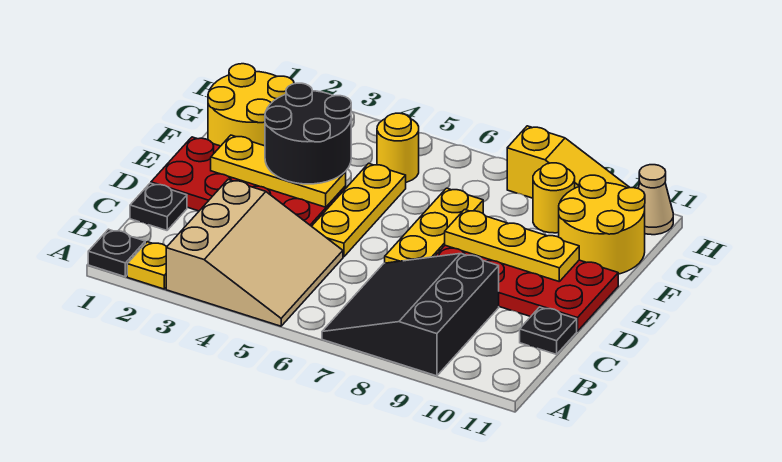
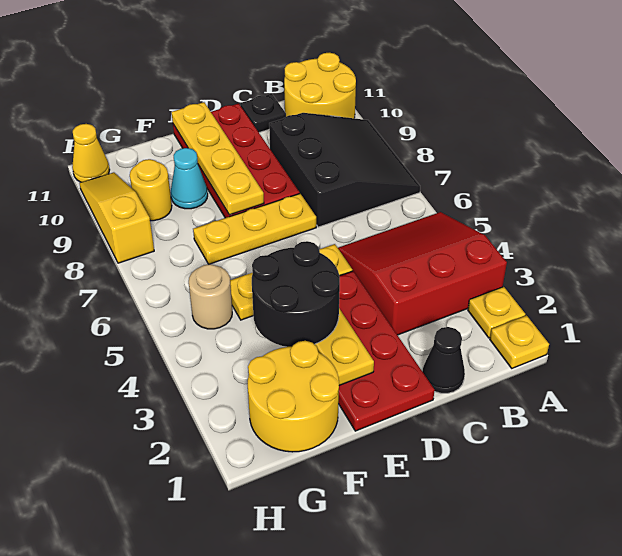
black plate A1 level 1 -> yellow plate A1 level 1
tan slope A3:C5 level 1 top 3 -> red slope A3:C5 level 1 top 3
black slope A7:C9 level 1 top 9 -> black slope A7:C9 level 1 top C
black plate C1 level 1 -> black cone C1 level 1
yellow plate E8:E10 level 2 -> yellow plate E8:E11 level 2
none -> cyan cone F9 level 1
yellow round brick F10:G11 level 1 -> yellow round brick A10:B11 level 1
yellow round brick G5 level 1 -> tan round brick G5 level 1
tan cone H11 level 1 -> yellow cone H11 level 1

